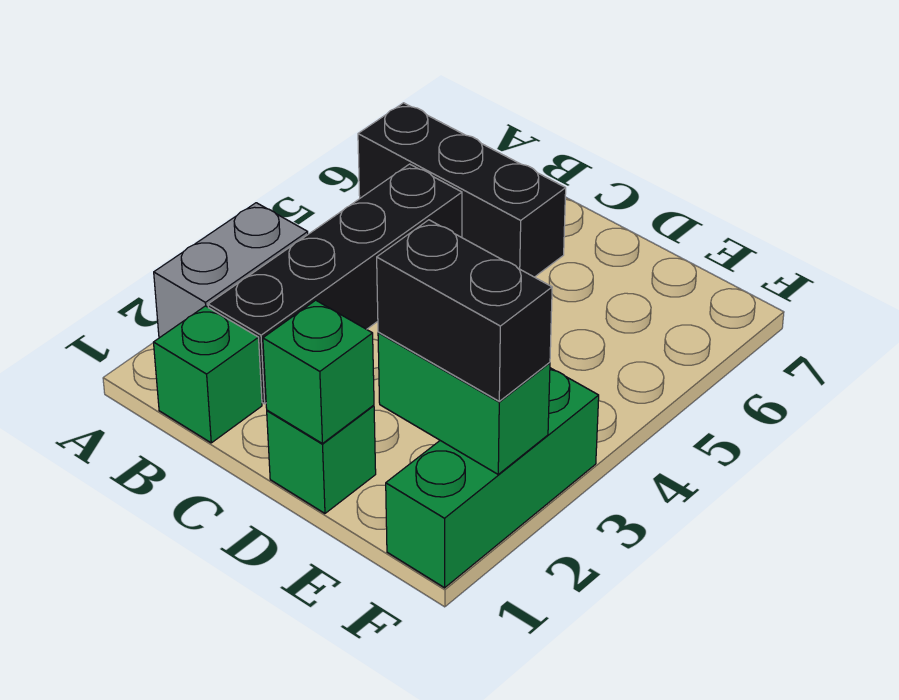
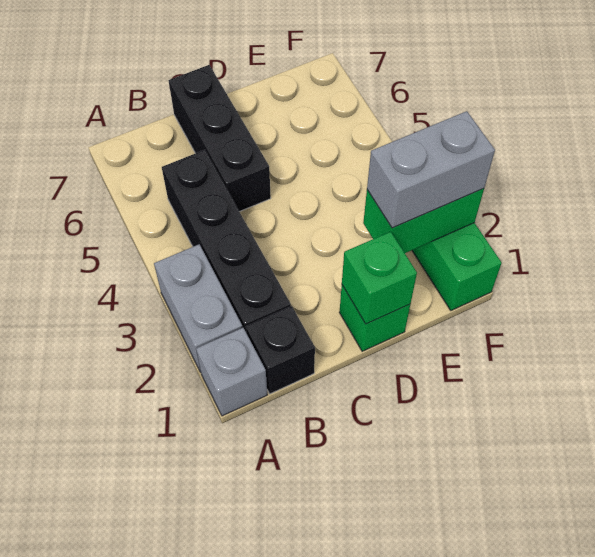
none -> grey brick A1 level 1
black brick A6:C6 level 1 -> black brick C5:C7 level 1
green brick B1 level 1 -> black brick B1 level 1
black brick E2:F2 level 3 -> grey brick E2:F2 level 3

